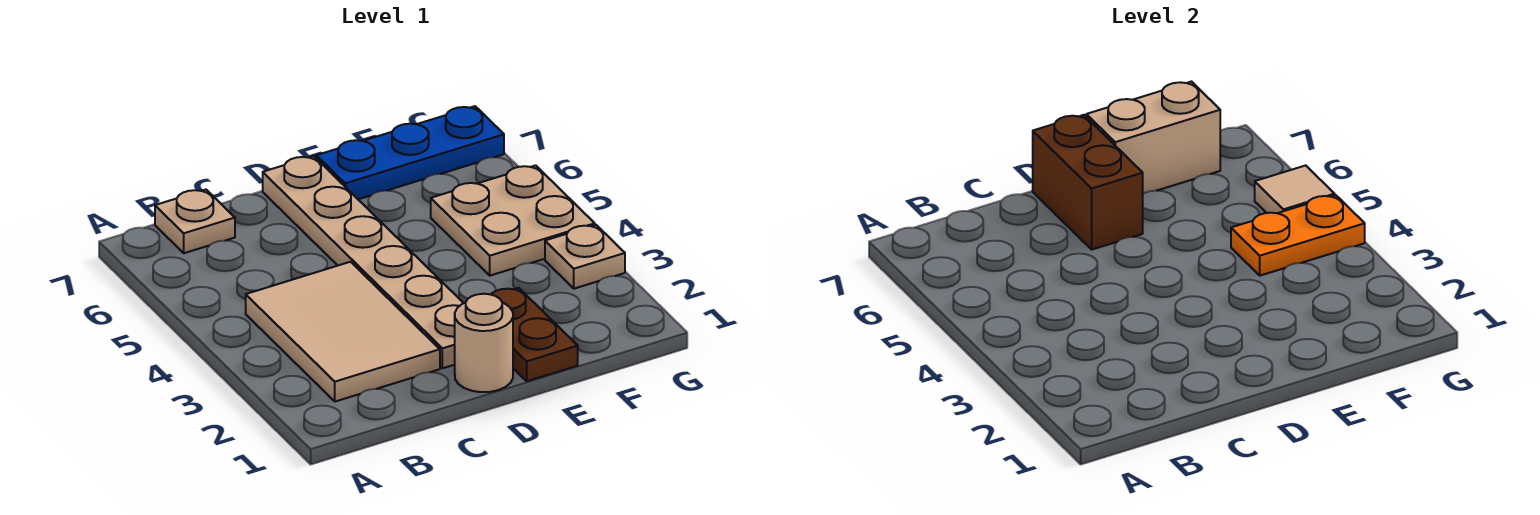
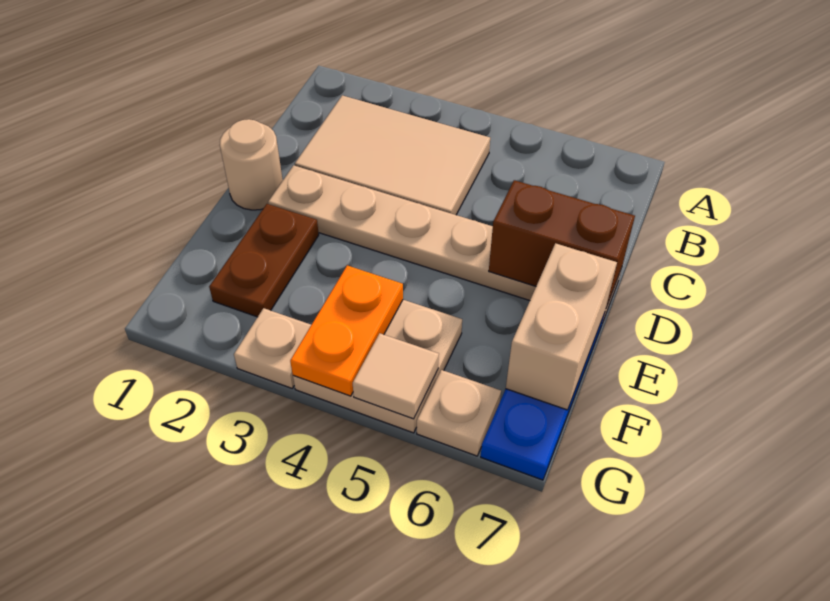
tan plate B7 level 1 -> tan plate G6 level 1
brown plate E1:E2 level 1 -> brown plate E2:F2 level 1

